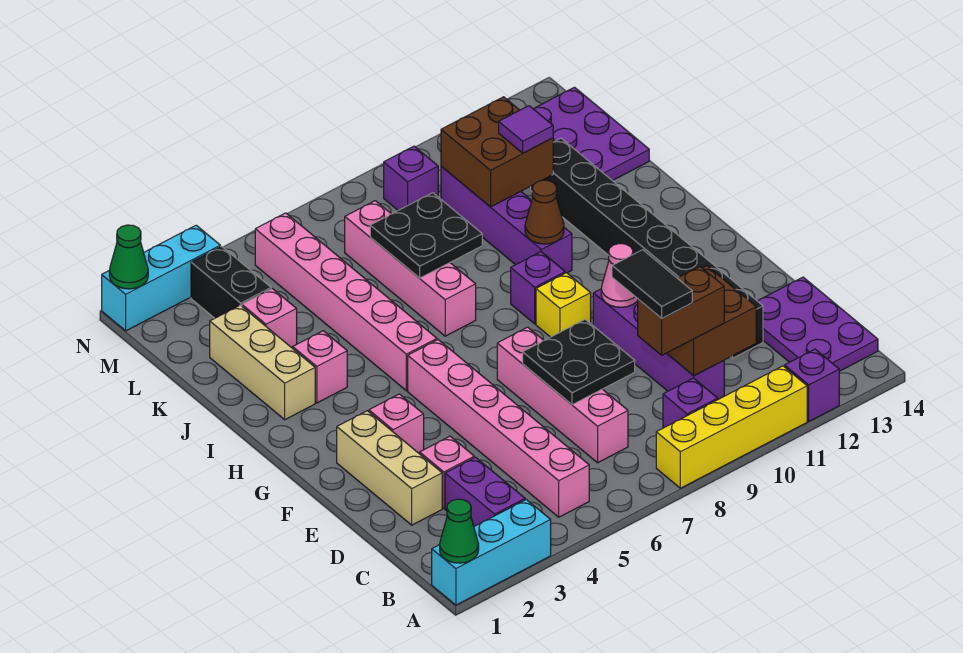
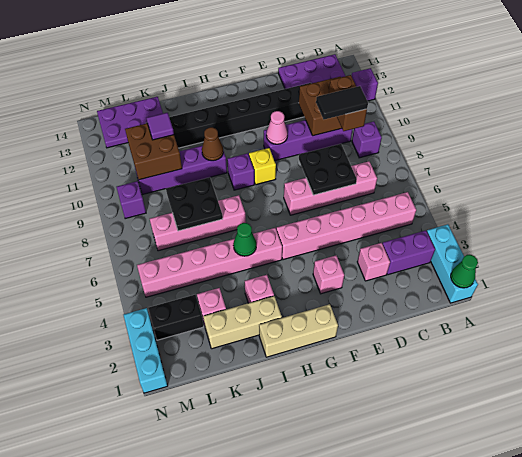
yellow brick A8:A11 level 1 -> none
tan brick D2:F2 level 1 -> tan brick G1:I1 level 1
green cone N1 level 2 -> green cone I5 level 2

